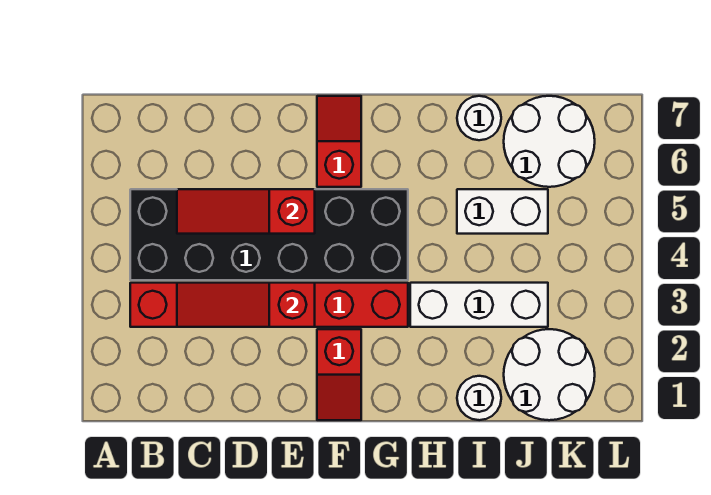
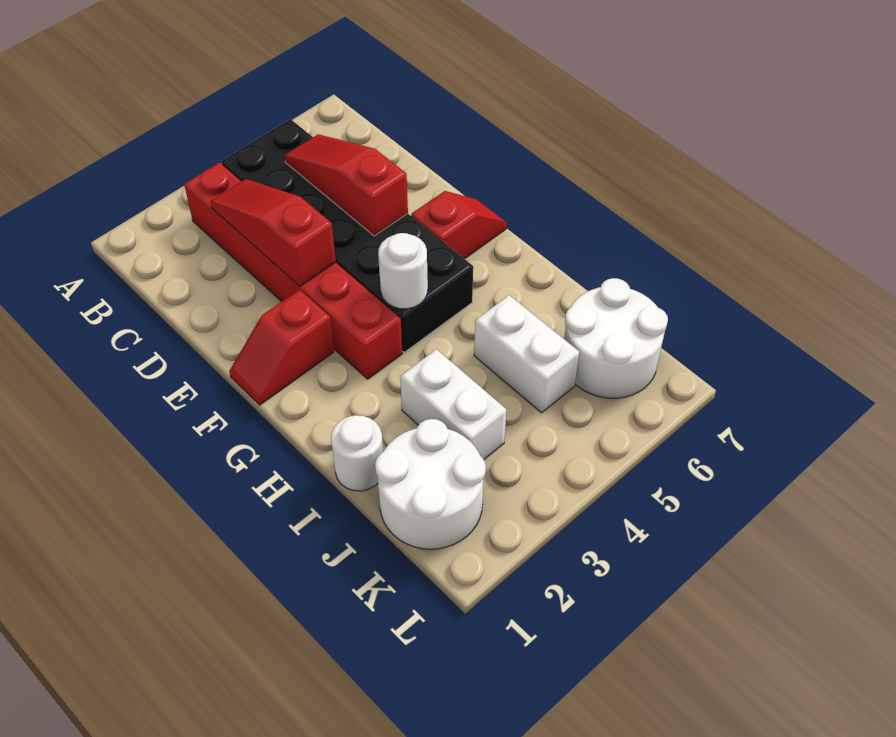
white brick H3:J3 level 1 -> white brick I3:J3 level 1
white round brick I7 level 1 -> white round brick G4 level 2

